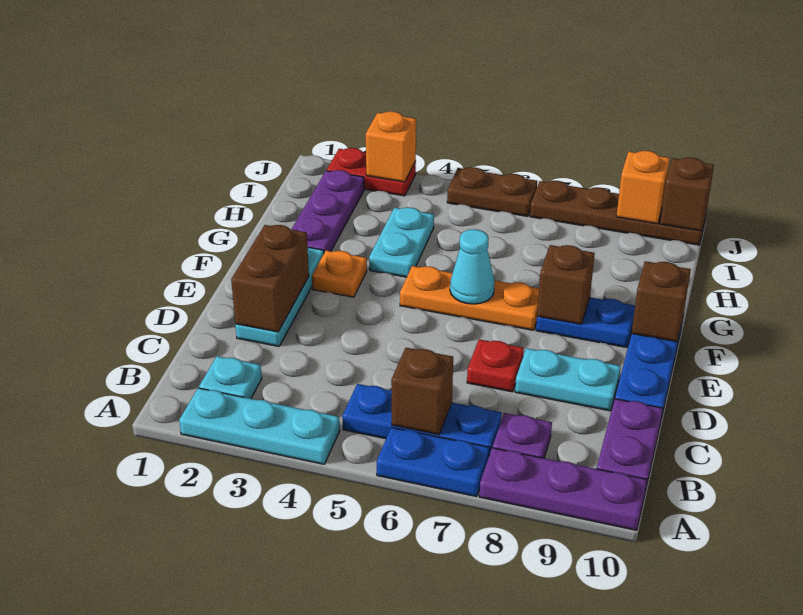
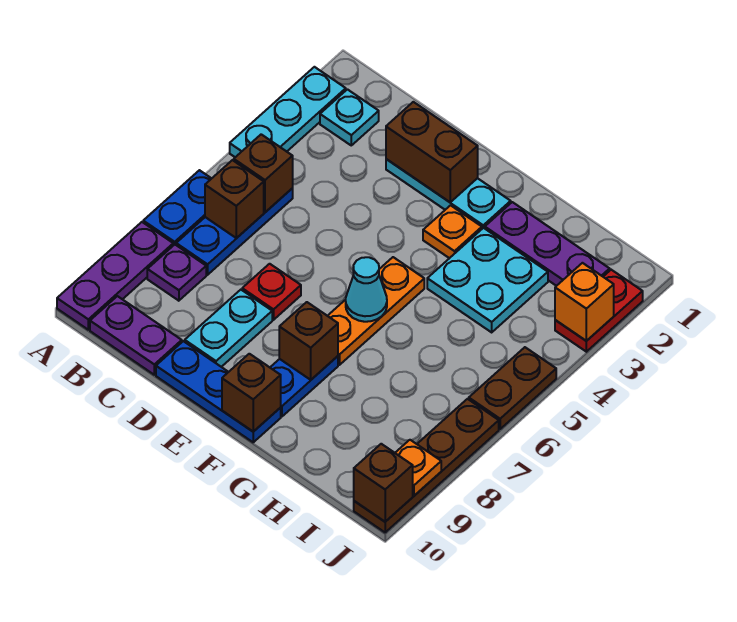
none -> brown brick B5 level 2
cyan plate G4:H4 level 1 -> cyan plate G3:H4 level 1
orange brick J9 level 2 -> orange plate J9 level 2

